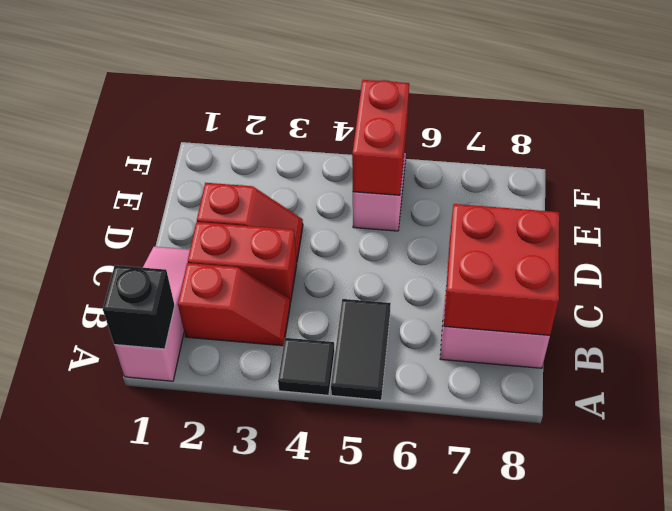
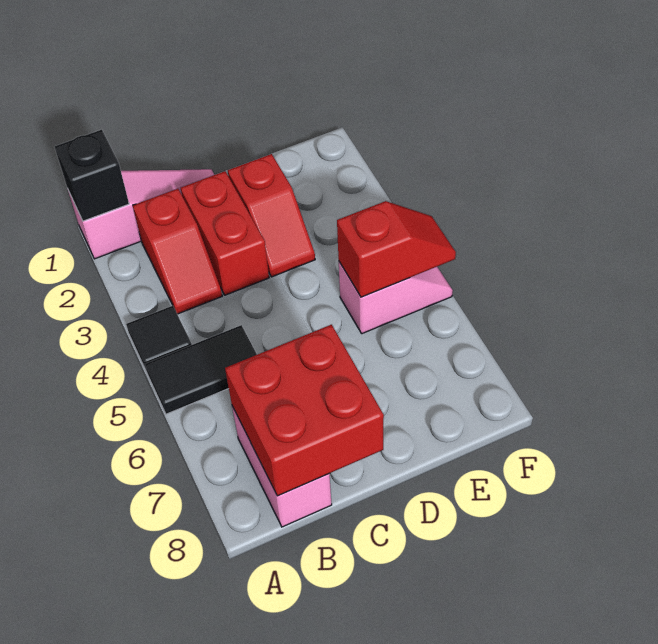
red brick E5:F5 level 2 -> red slope E5:F5 level 2 top E

